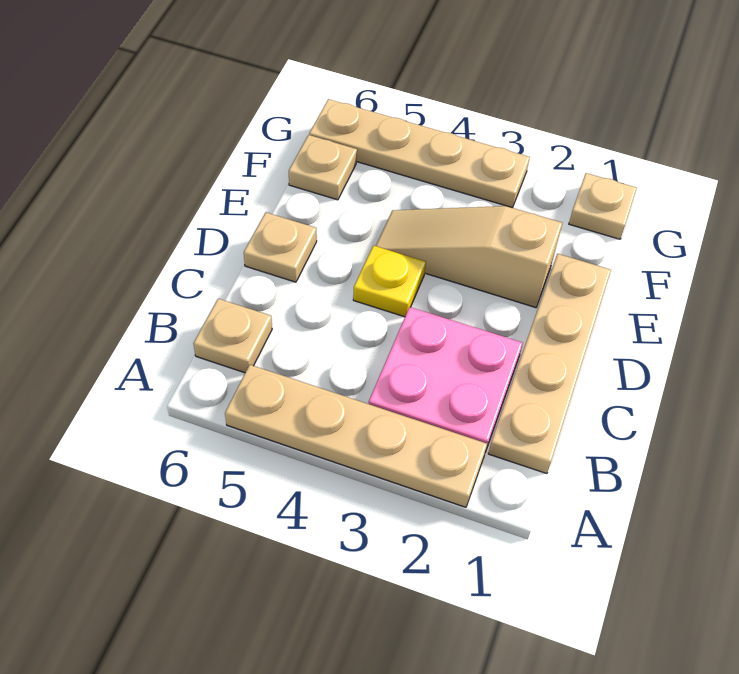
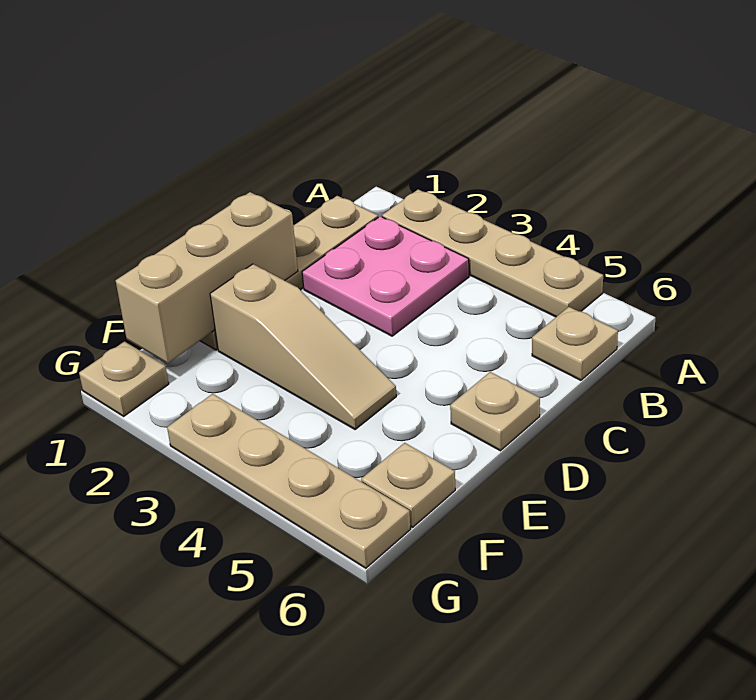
none -> tan brick D1:F1 level 2
yellow plate D4 level 1 -> none

